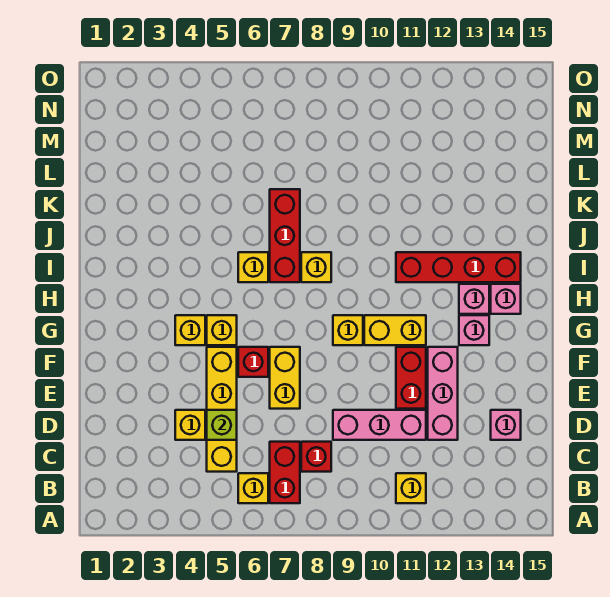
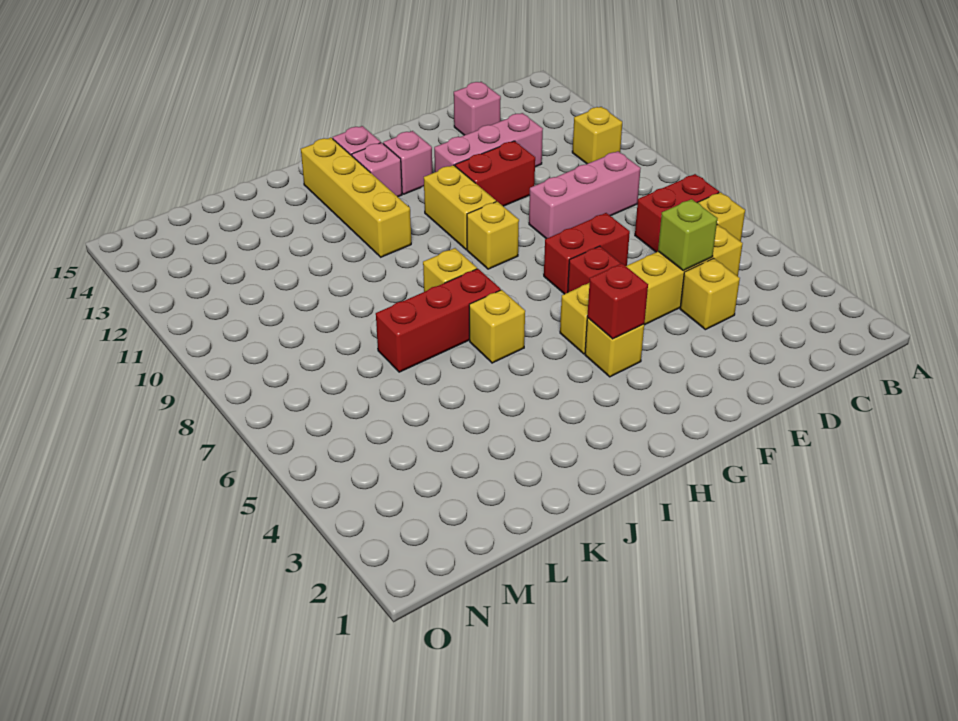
red brick C8 level 1 -> red brick G4 level 2
pink brick D9:D11 level 1 -> pink brick C9:E9 level 1
yellow brick E7:F7 level 1 -> red brick E7:F7 level 1
red brick I11:I14 level 1 -> yellow brick I11:I14 level 1

